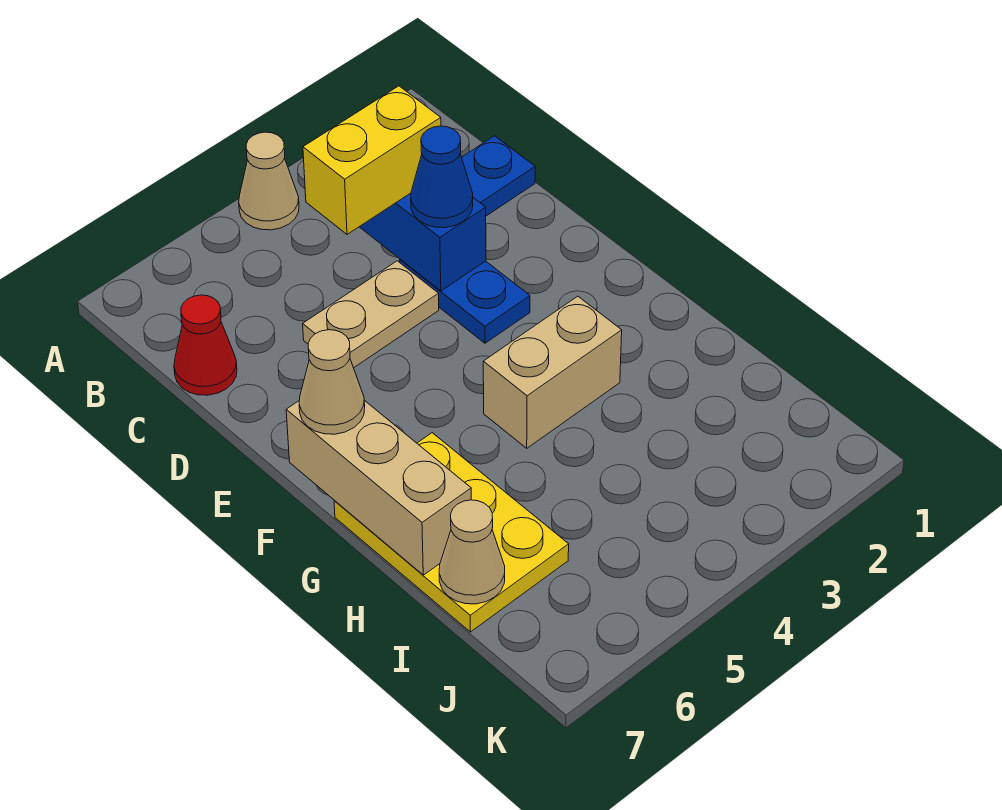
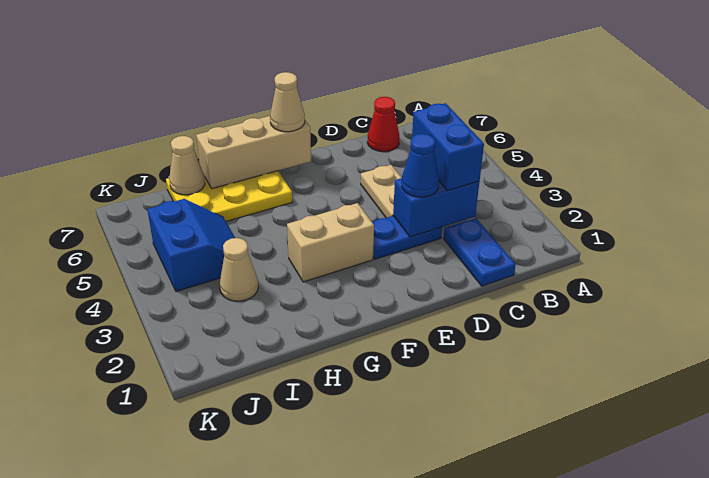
tan cone A4 level 1 -> tan cone I3 level 1
yellow brick C3:C4 level 3 -> blue brick C3:C4 level 3
tan brick G3:G4 level 1 -> tan brick F3:G3 level 1
none -> blue slope I4:J5 level 1 top J

